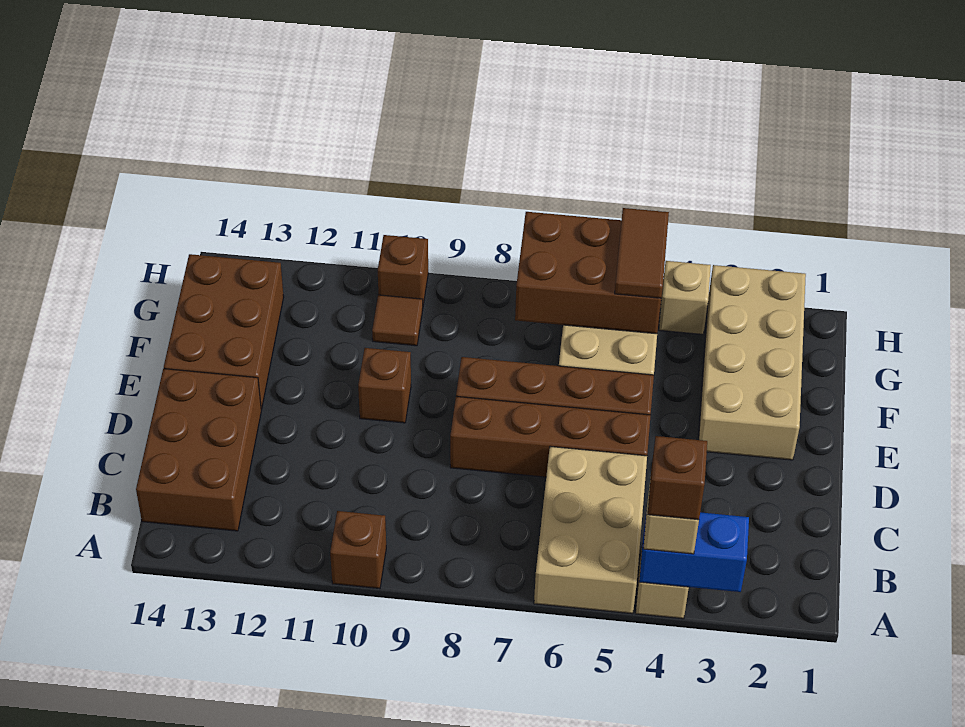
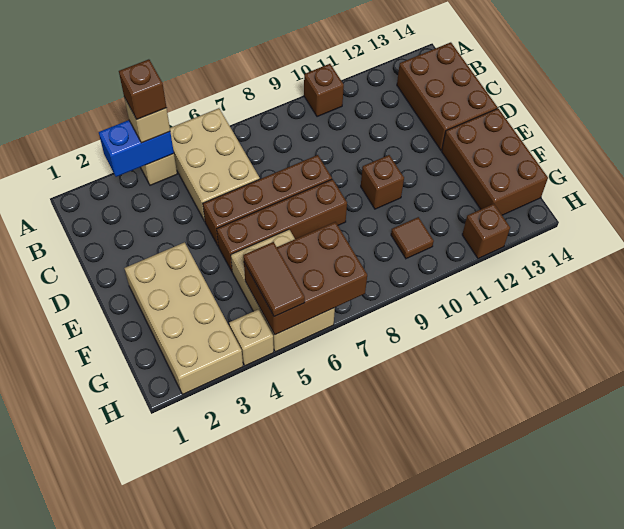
brown brick H10 level 1 -> brown brick H12 level 1

